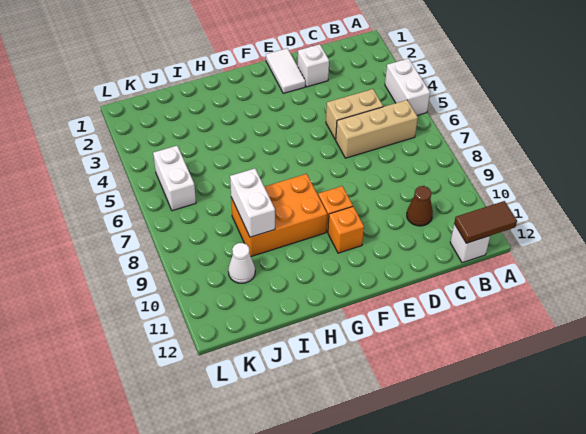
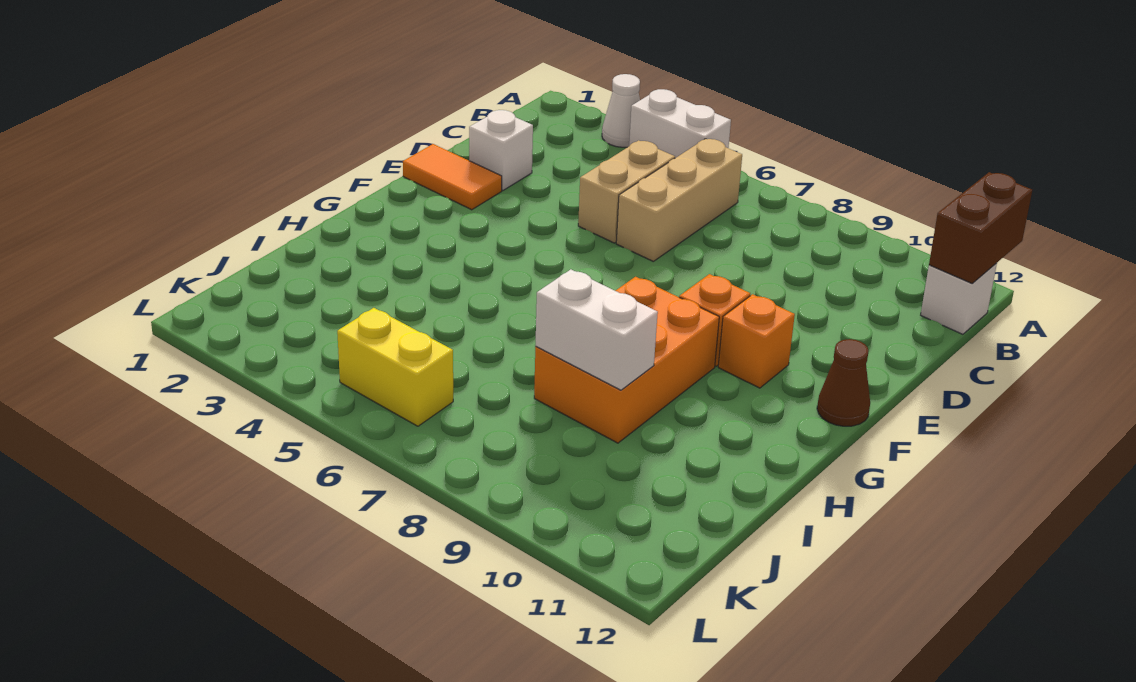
brown tile A12:B12 level 2 -> brown brick A12:B12 level 2
brown cone C10 level 1 -> brown cone F12 level 1
white tile E1:E2 level 1 -> orange tile E1:E2 level 1
white cone J10 level 1 -> white cone A3 level 1
white brick K5:K6 level 1 -> yellow brick K5:K6 level 1

